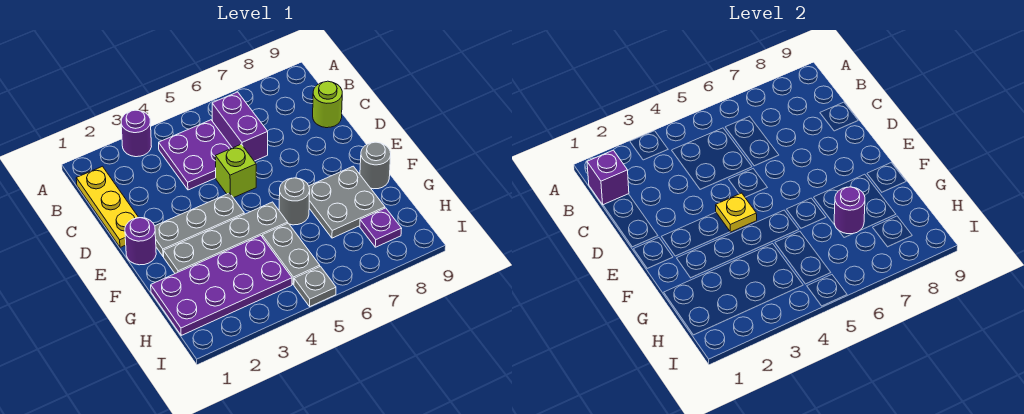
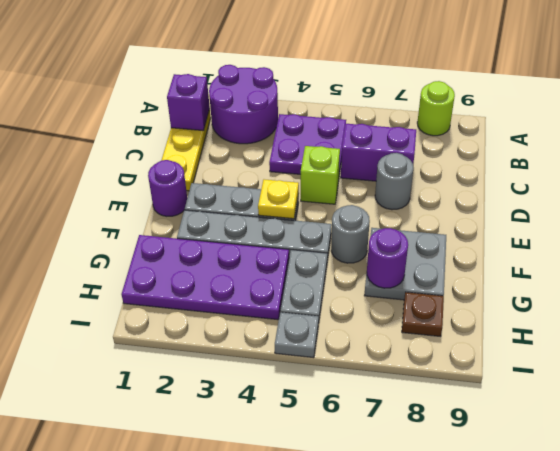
purple round brick A3 level 1 -> purple round brick A2:B3 level 1
purple brick B6:C6 level 1 -> purple brick C6:C7 level 1
lime round brick C9 level 1 -> lime round brick A8 level 1
grey round brick F9 level 1 -> grey round brick D7 level 1
purple plate H8 level 1 -> brown plate H8 level 1

